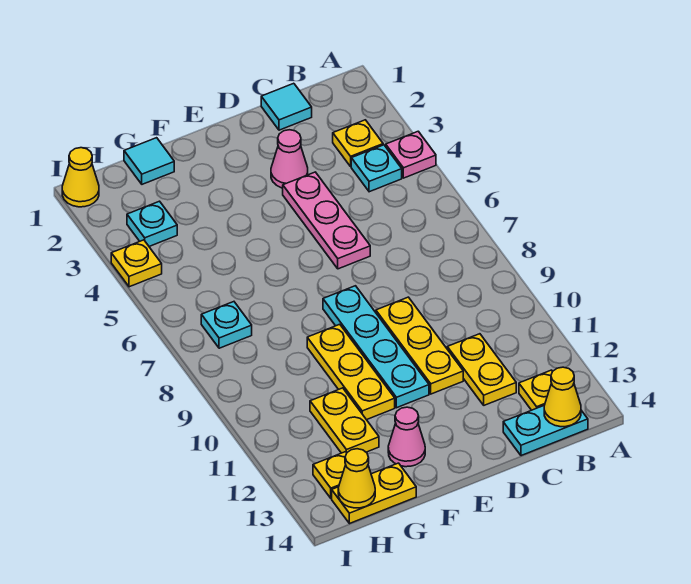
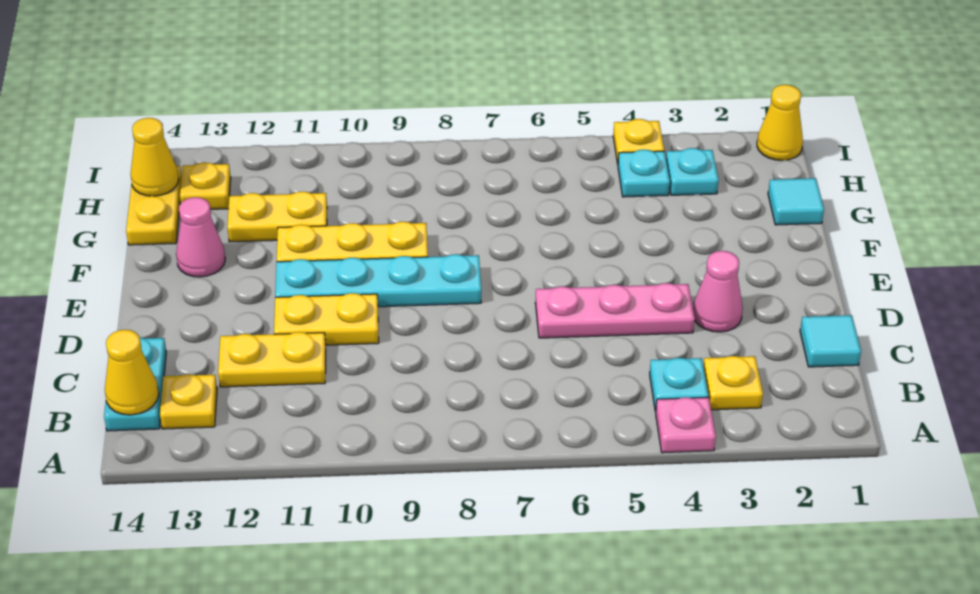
yellow plate D9:D11 level 1 -> yellow plate D10:D11 level 1
cyan plate H7 level 1 -> cyan plate H4 level 1

